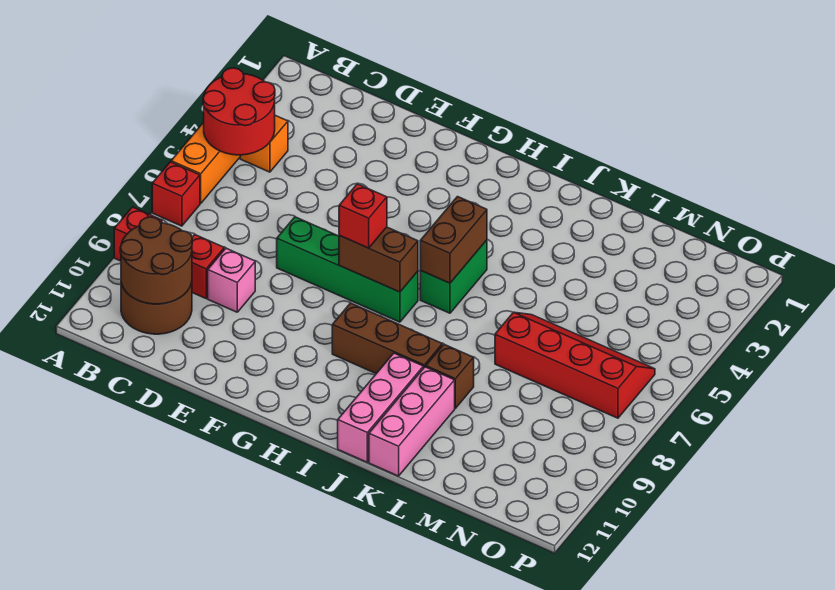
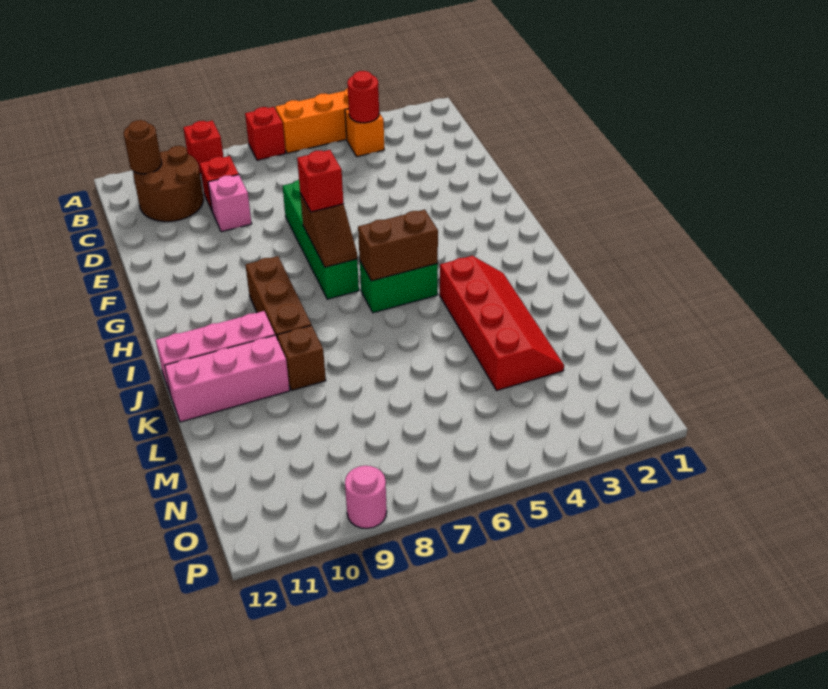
red round brick A4:B5 level 2 -> red round brick B4 level 2
brown round brick B10:C11 level 2 -> brown round brick B11 level 2
brown brick G7:H7 level 2 -> brown slope G7:H7 level 2 top G
red slope L6:O7 level 1 top 7 -> red slope J3:M4 level 1 top 4
none -> pink round brick P9 level 1

